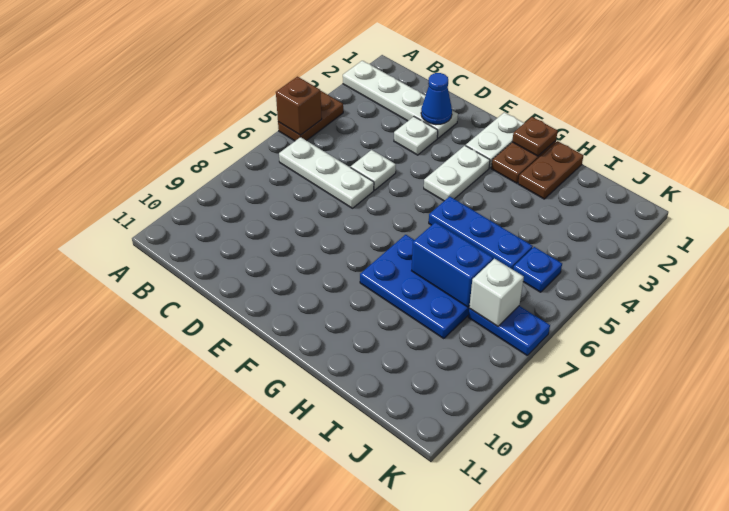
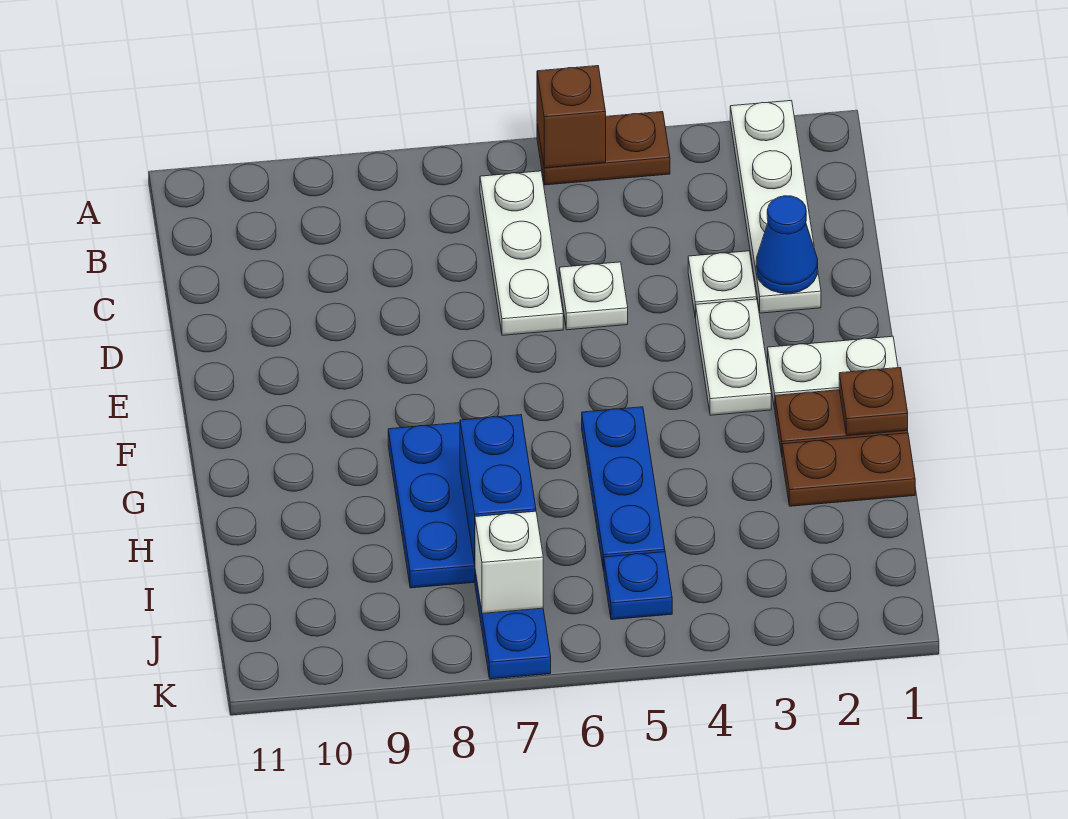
white plate F3:F4 level 1 -> white plate E3:F3 level 1

